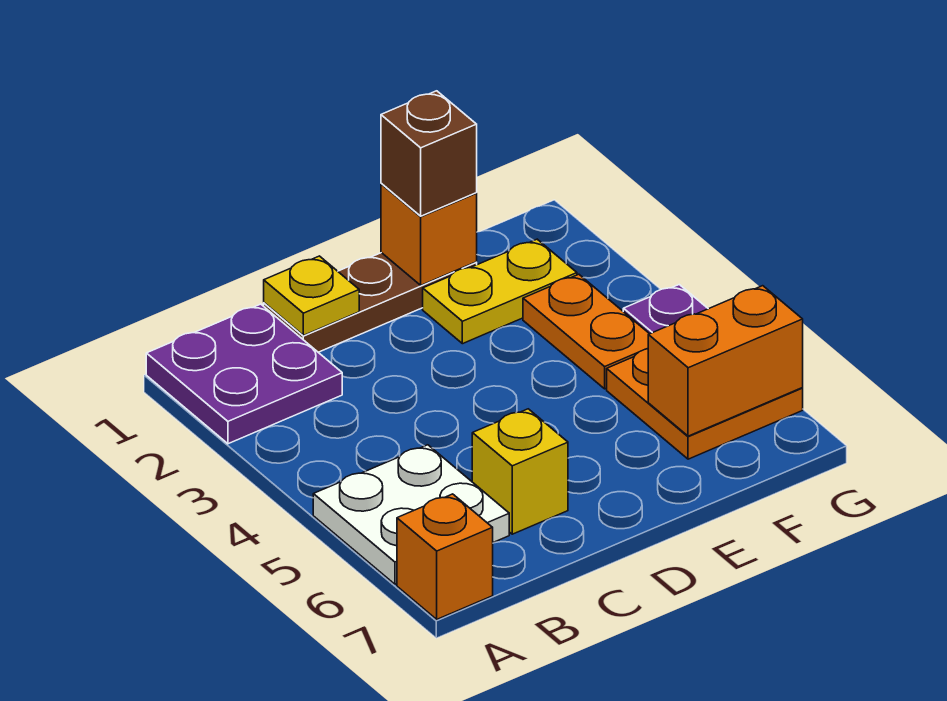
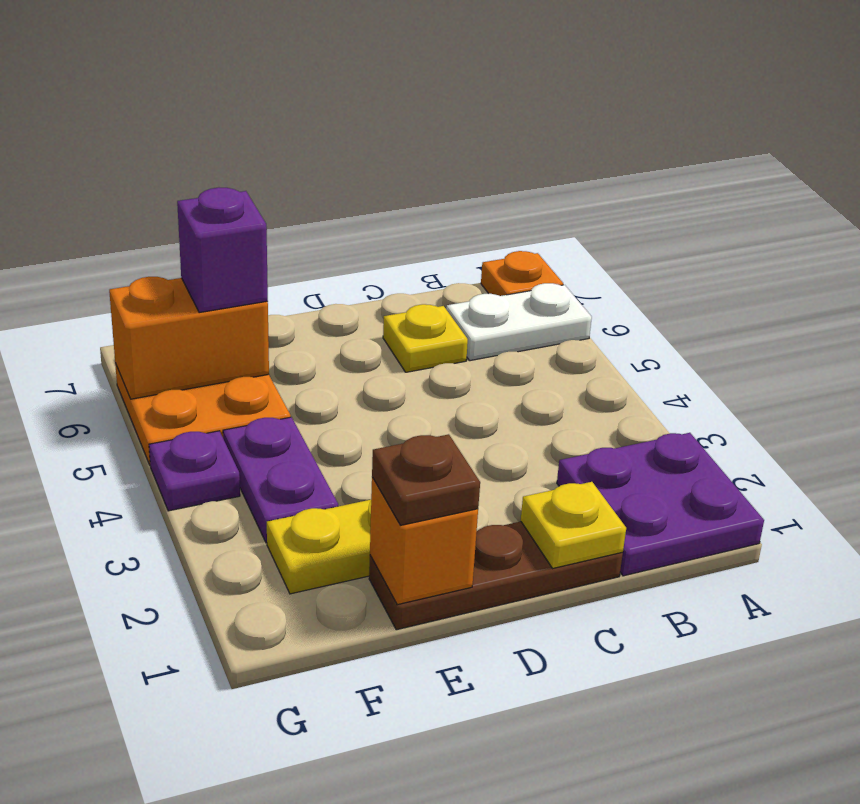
white plate A5:B6 level 1 -> white plate A6:B6 level 1
orange brick A7 level 1 -> orange plate A7 level 1
yellow brick C6 level 1 -> yellow plate C6 level 1
brown brick E1 level 3 -> brown plate E1 level 3
orange plate F3:F4 level 1 -> purple plate F3:F4 level 1
none -> purple brick F6 level 3

